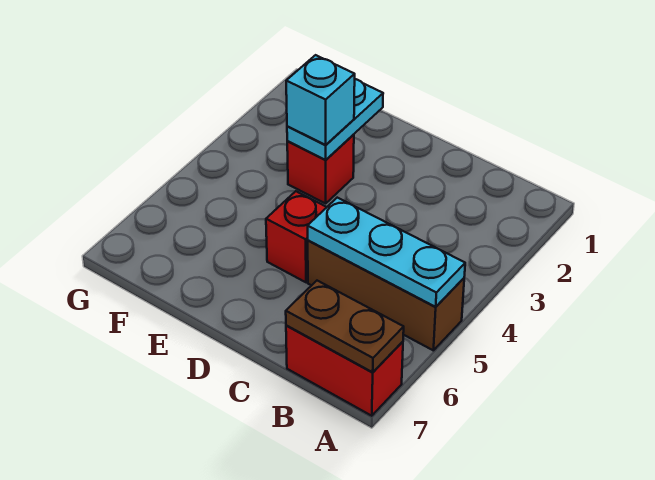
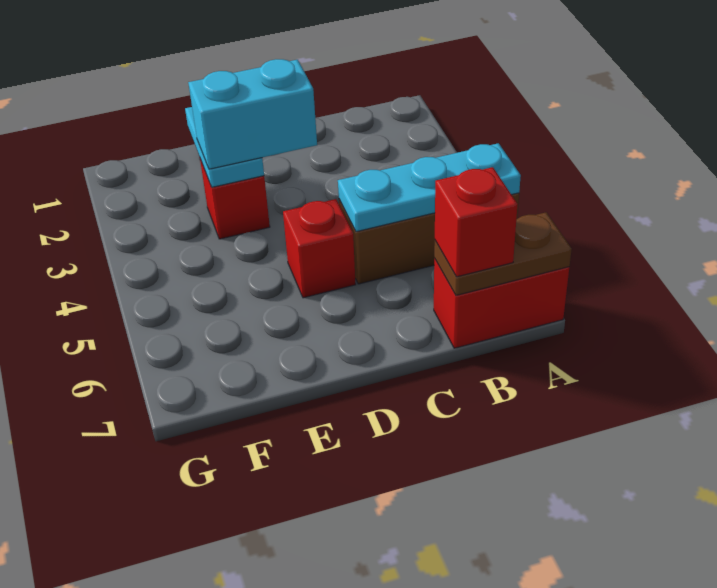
none -> red brick B7 level 3
cyan brick E3 level 3 -> cyan brick D3:E3 level 3

